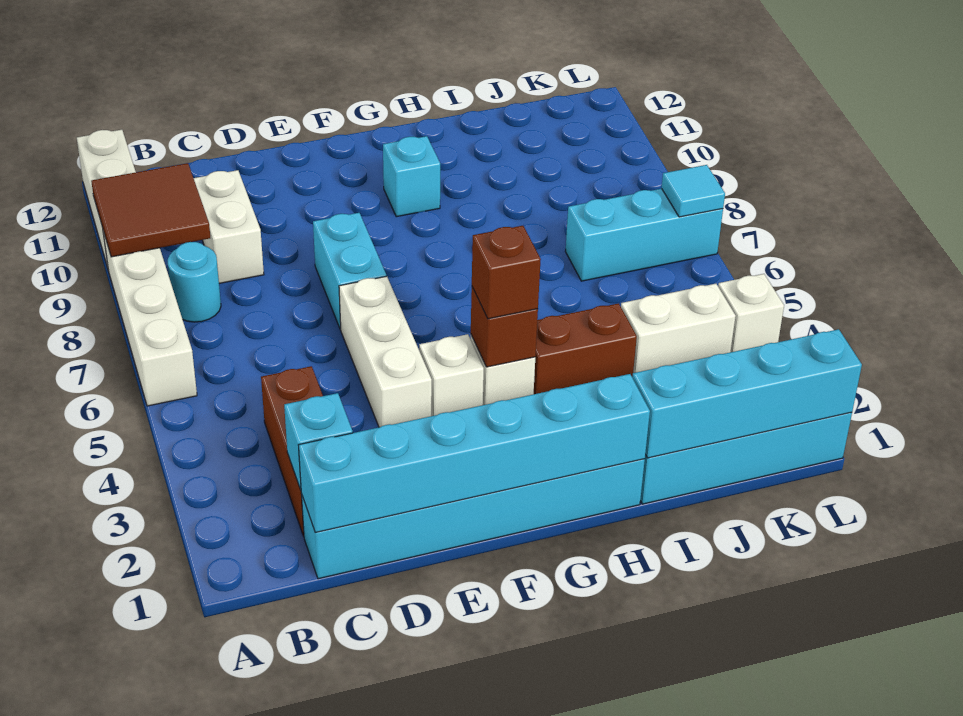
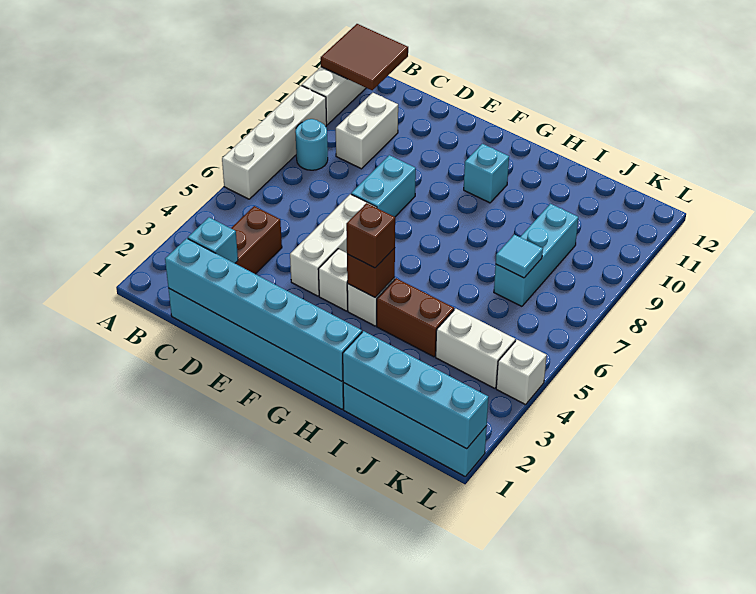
brown tile A9:B10 level 2 -> brown tile A11:B12 level 2
cyan brick J7:L7 level 1 -> cyan brick J7:J9 level 1
cyan tile L7 level 2 -> cyan tile J7 level 2

